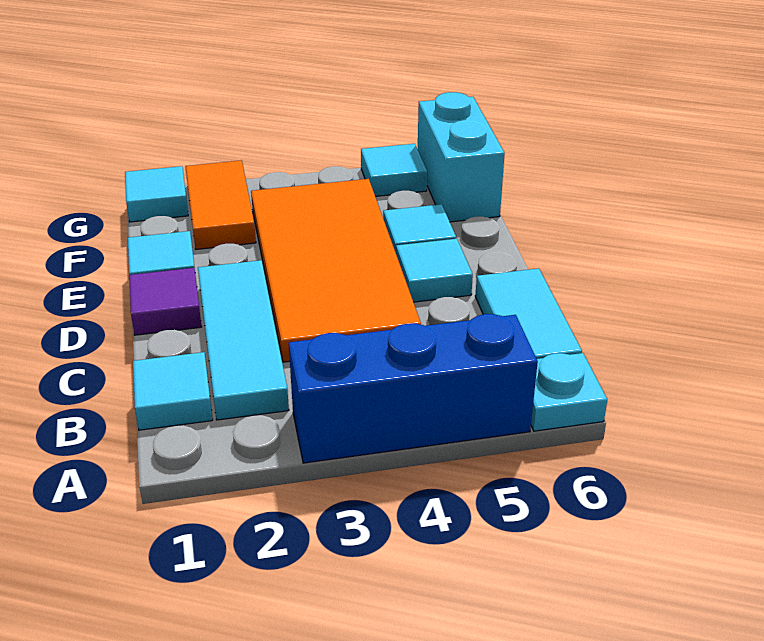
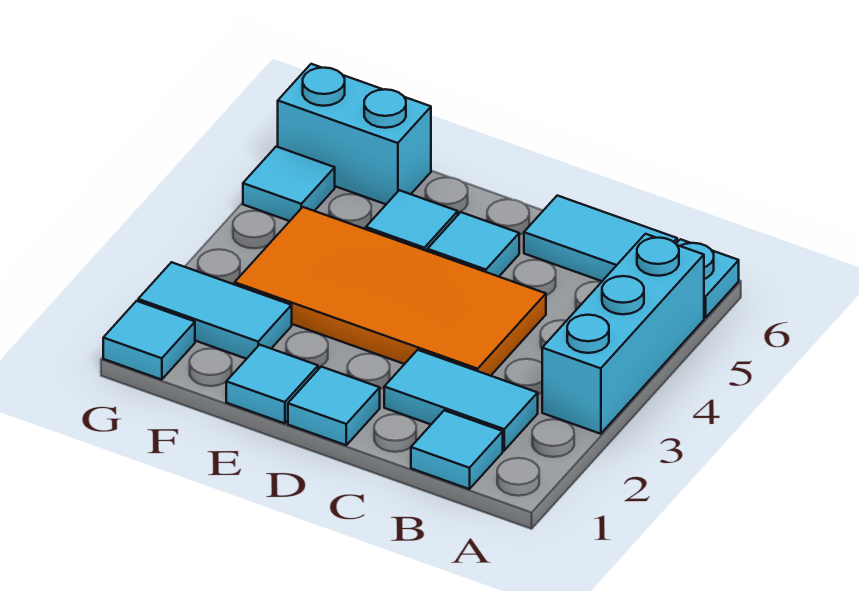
blue brick A3:A5 level 1 -> cyan brick A3:A5 level 1
cyan tile B2:D2 level 1 -> cyan tile B2:C2 level 1
purple tile D1 level 1 -> cyan tile D1 level 1
orange tile F2:G2 level 1 -> cyan tile F2:G2 level 1

